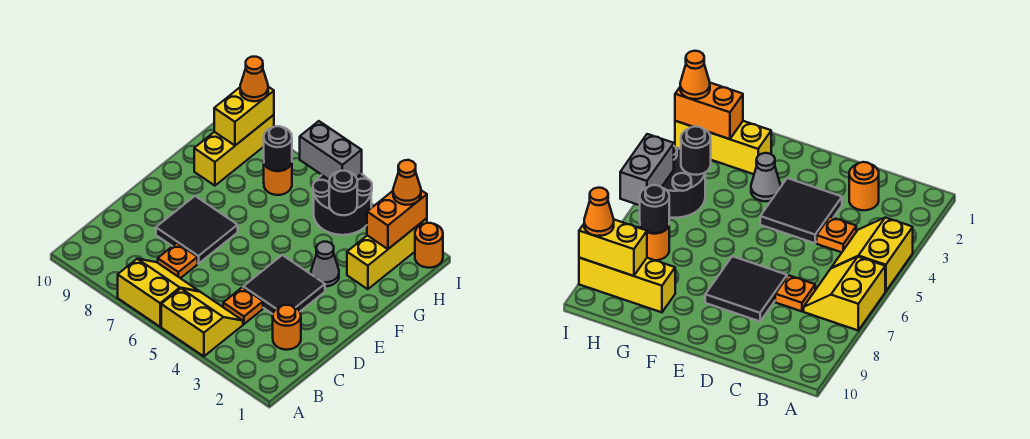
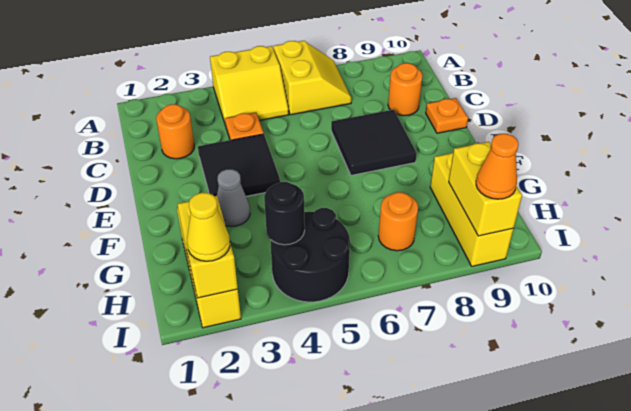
yellow slope A6:B7 level 1 top A -> yellow slope A6:B7 level 1 top 6
orange plate C7 level 1 -> orange plate D10 level 1
orange brick H2:I2 level 2 -> yellow brick H2:I2 level 2
black round brick H7 level 2 -> none
orange round brick I1 level 1 -> orange round brick C9 level 1
orange cone I2 level 3 -> yellow cone I2 level 3
grey brick I5:I6 level 2 -> none

